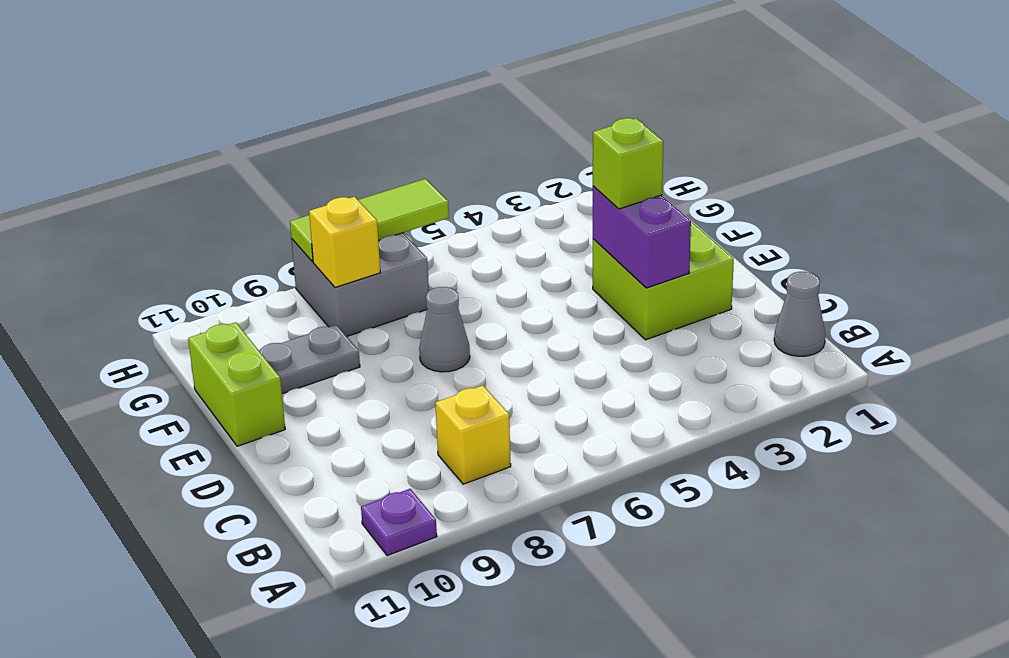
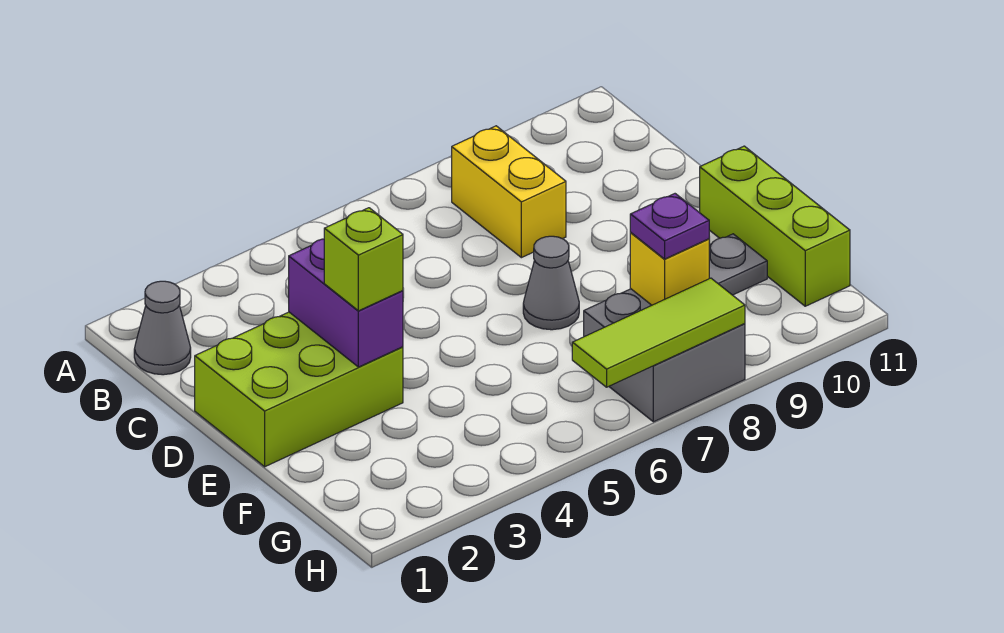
purple plate A10 level 1 -> purple plate G8 level 3
yellow brick B8 level 1 -> yellow brick B8:C8 level 1
lime brick D2:E3 level 1 -> lime brick D1:E3 level 1
lime brick E11:F11 level 1 -> lime brick E11:G11 level 1

